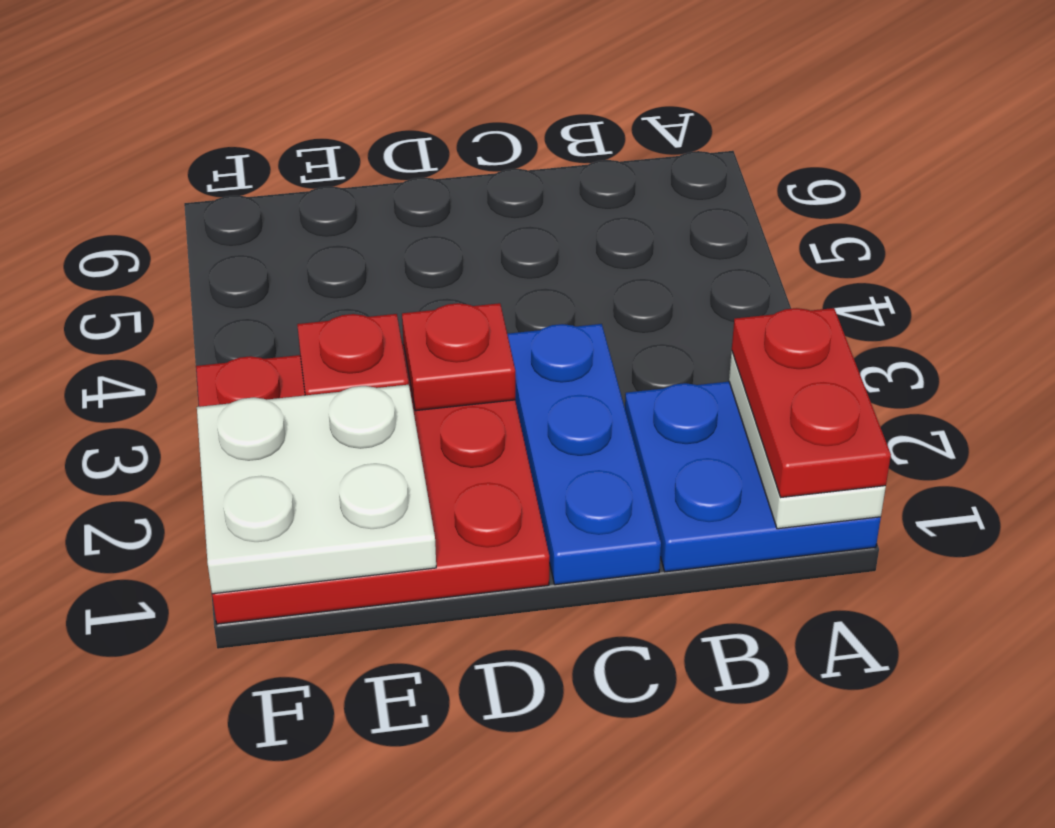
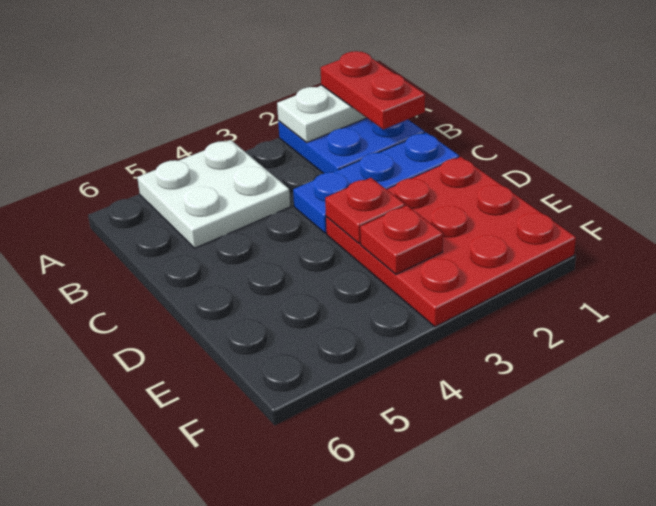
red plate A1:A2 level 3 -> red plate A1:B1 level 3
white plate E1:F2 level 2 -> white plate A4:B5 level 1

